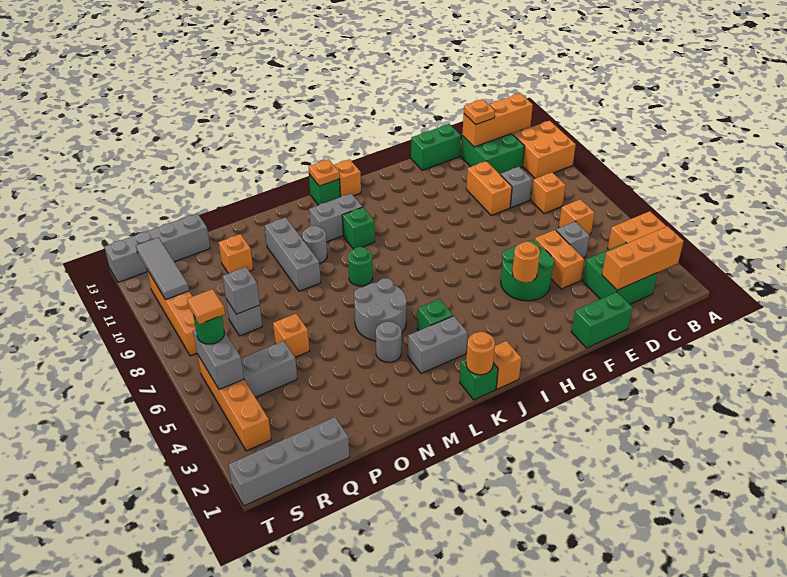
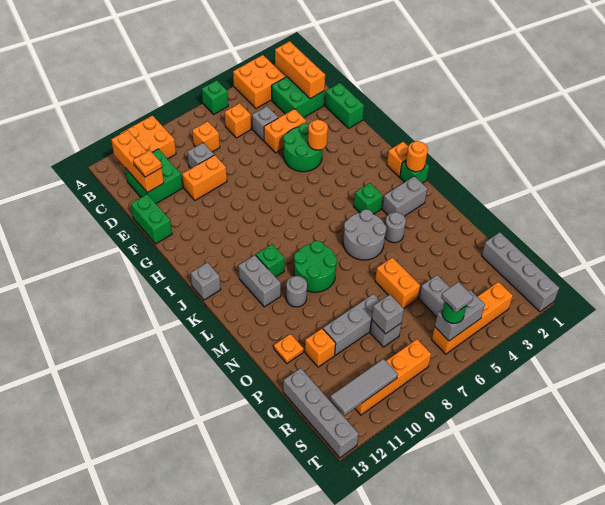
orange brick J13 level 1 -> grey brick J13 level 1
grey brick K3:L3 level 1 -> grey brick L2:L3 level 1
green brick K13 level 1 -> green brick A6 level 1
orange plate K13 level 2 -> orange plate O12 level 1
green round brick L8 level 1 -> green round brick L8:M9 level 1
grey brick N9:N11 level 1 -> grey brick P8:P10 level 1
orange brick P6 level 1 -> orange brick O6:P6 level 1
orange tile S6 level 4 -> grey tile S6 level 4

